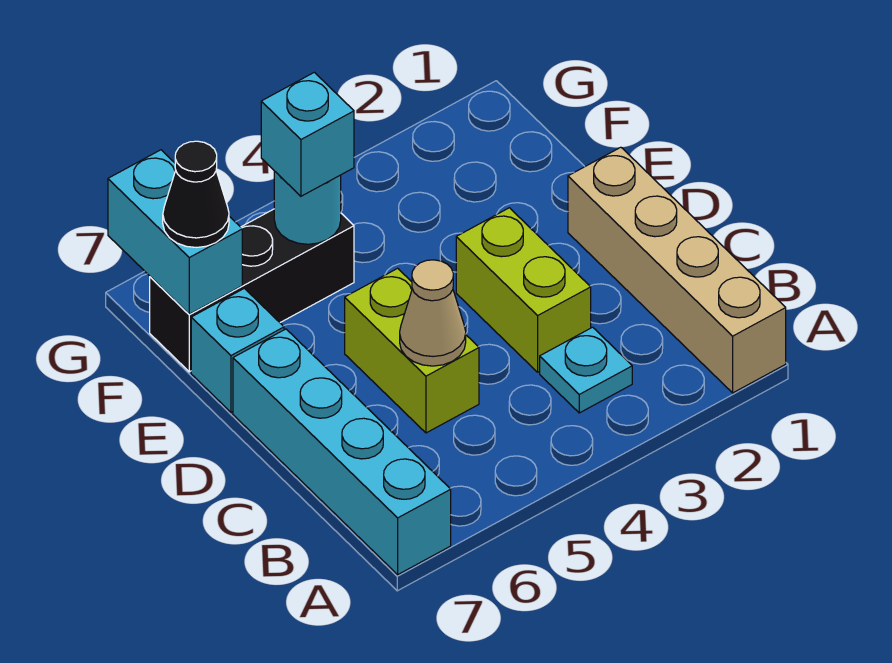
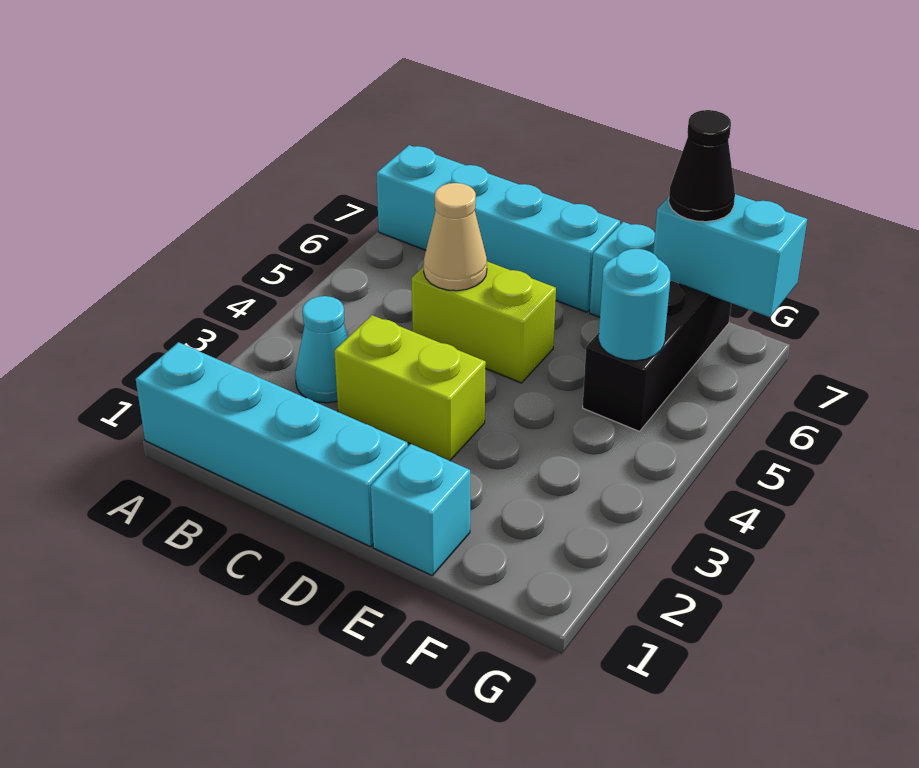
tan brick A1:D1 level 1 -> cyan brick A1:D1 level 1
cyan plate B3 level 1 -> cyan cone B3 level 1
cyan brick F5 level 3 -> cyan brick E1 level 1

